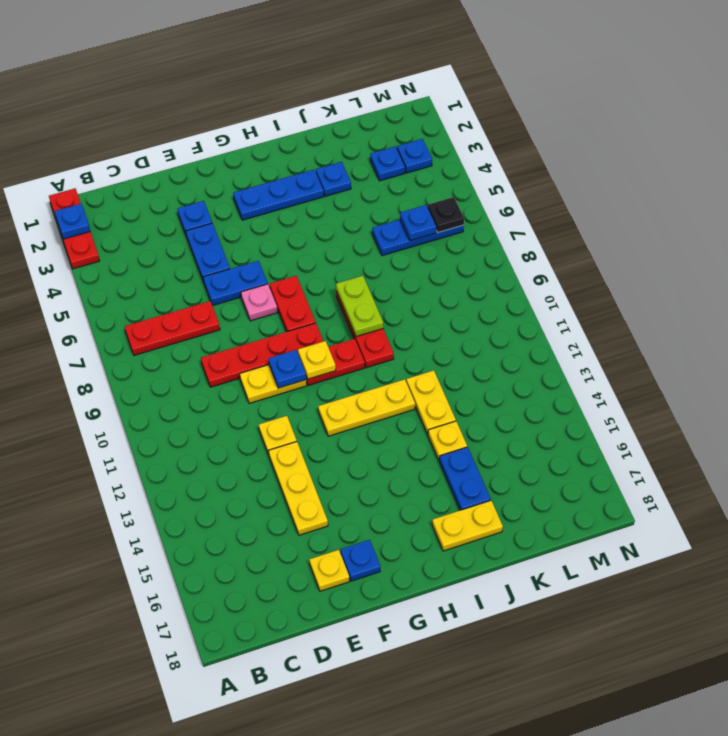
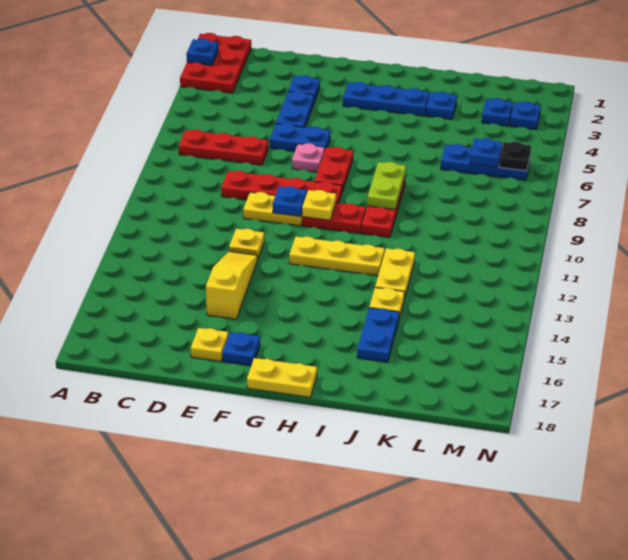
red plate A1:A3 level 1 -> red plate A1:B3 level 1
yellow plate E13:E15 level 1 -> yellow slope E13:E15 level 1 top 15
yellow plate I17:J17 level 1 -> yellow plate G18:H18 level 1

